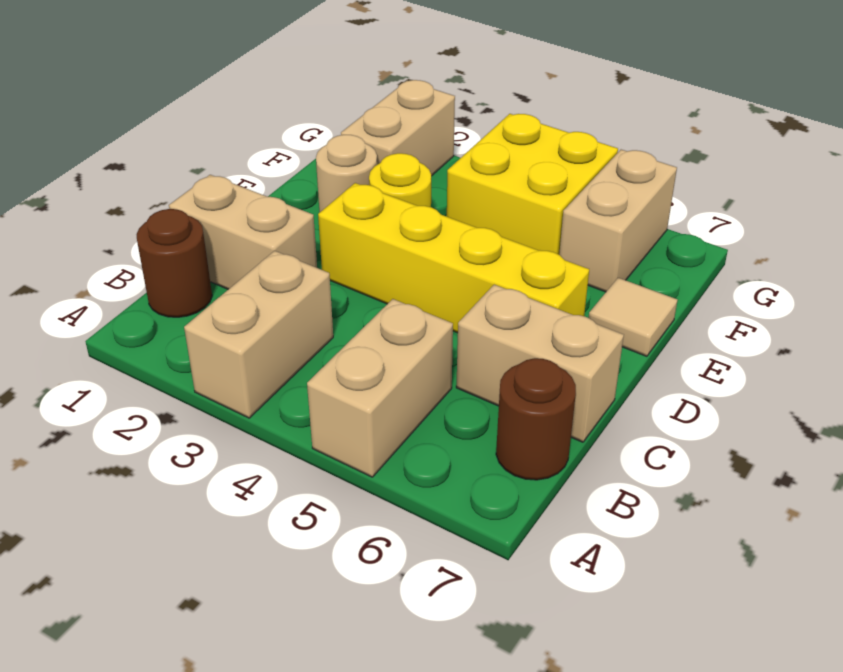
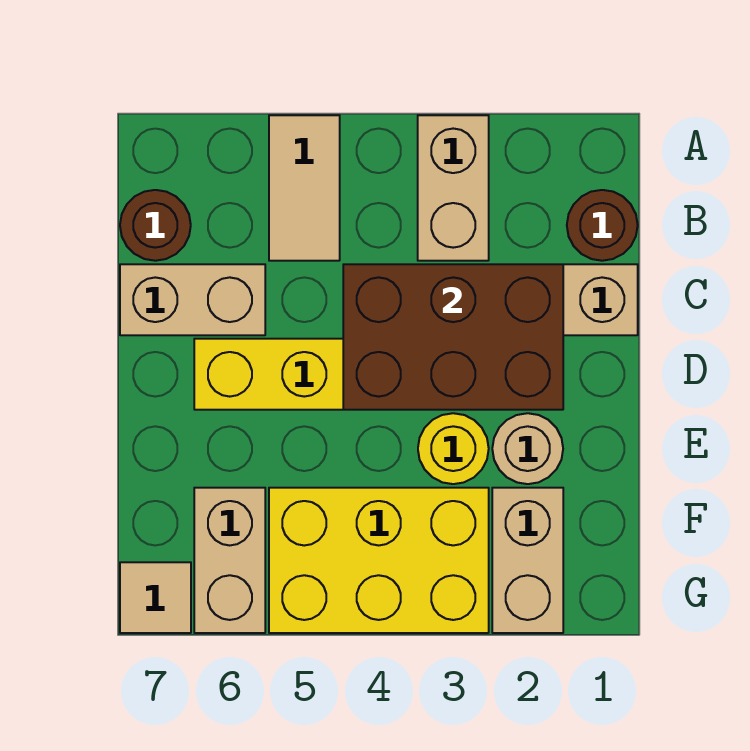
tan brick A5:B5 level 1 -> tan tile A5:B5 level 1
none -> brown brick C2:D4 level 2
tan tile E7 level 1 -> tan tile G7 level 1
yellow brick F4:G5 level 1 -> yellow brick F3:G5 level 1

